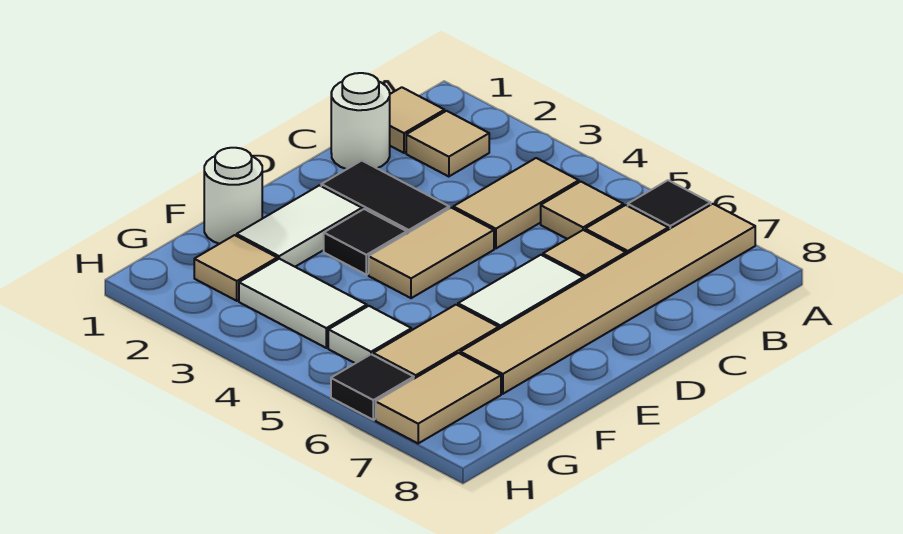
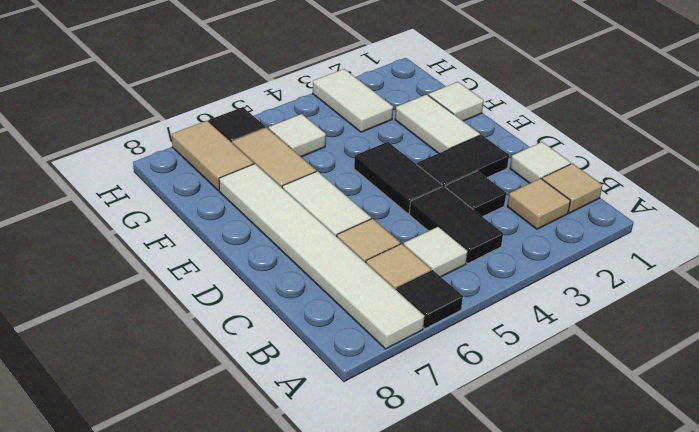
tan tile A7:F7 level 1 -> white tile A7:F7 level 1
tan tile B4:C4 level 1 -> black tile B4:C4 level 1
tan tile B5 level 1 -> white tile B5 level 1
white round brick C1 level 1 -> white tile C1 level 1
tan tile D4:E4 level 1 -> black tile D4:E4 level 1
black tile E3 level 1 -> black tile C3 level 1
white round brick F1 level 1 -> white tile F1 level 1
tan tile G2 level 1 -> none
white tile G3:G4 level 1 -> white tile G3:H3 level 1

